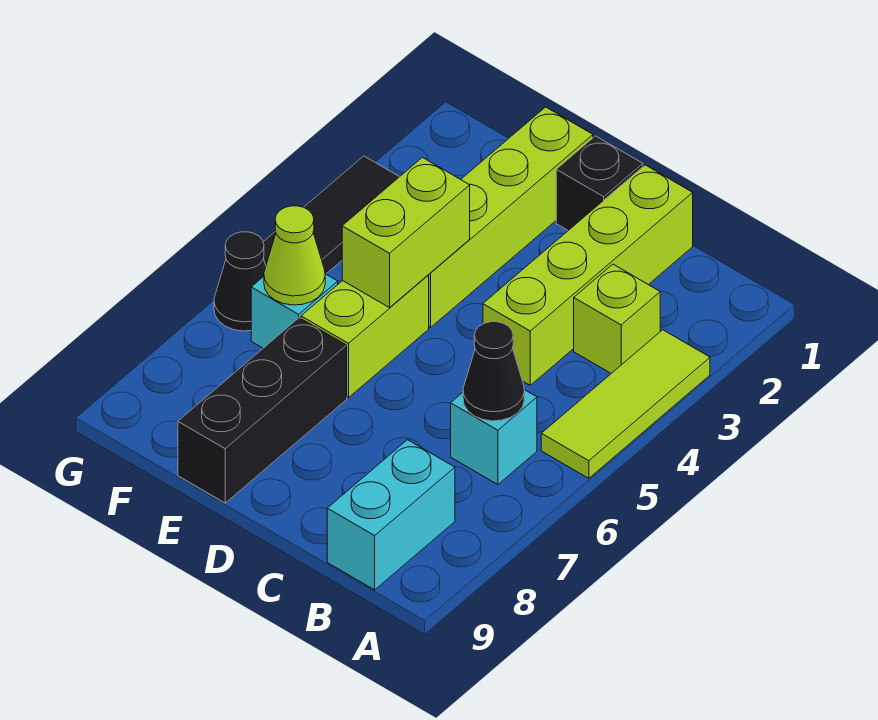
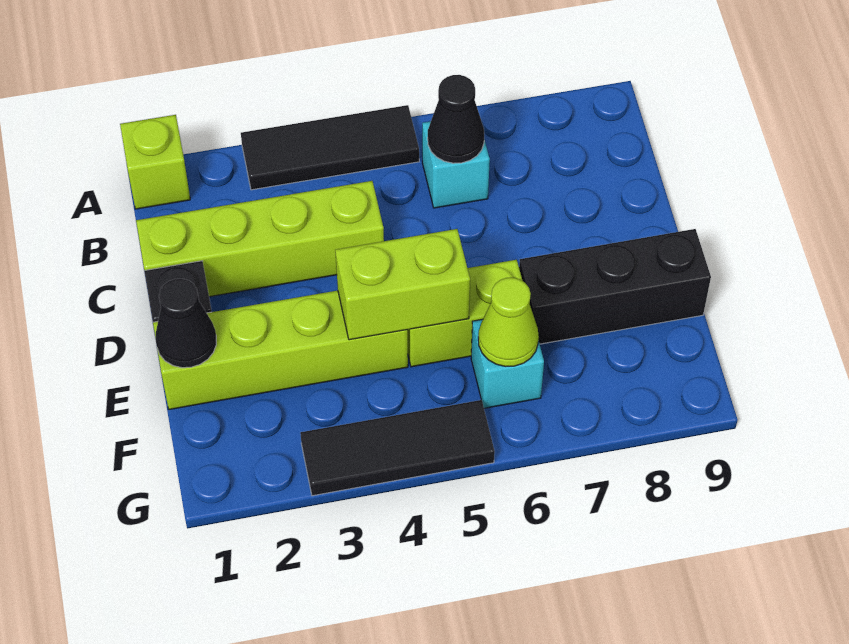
lime tile A3:A5 level 1 -> black tile A3:A5 level 1
lime brick B3 level 1 -> lime brick A1 level 1
cyan brick B8:B9 level 1 -> none
black cone G6 level 1 -> black cone E1 level 2

